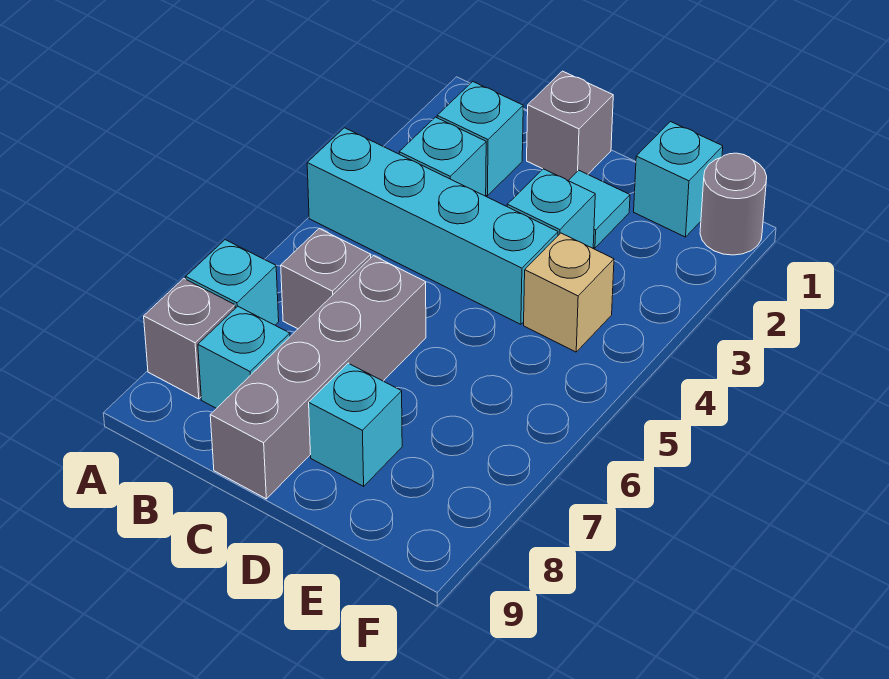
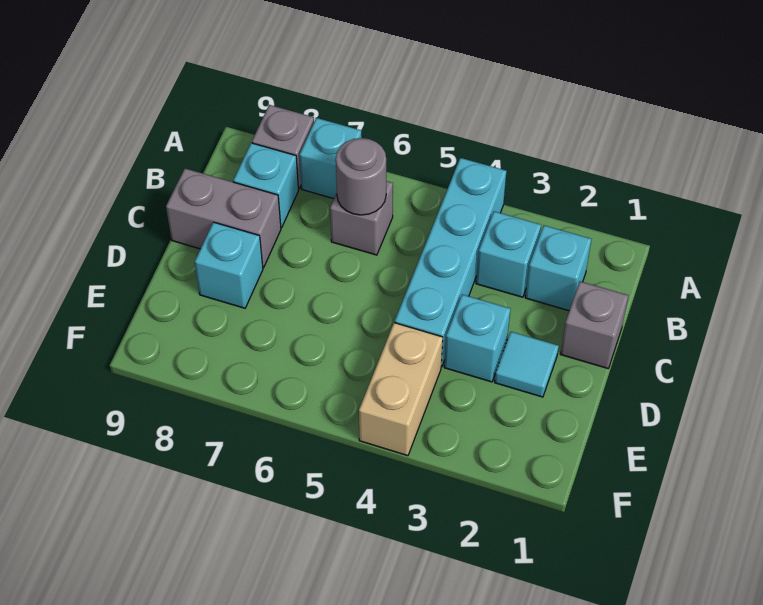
grey brick C6:C9 level 1 -> grey brick C8:C9 level 1
cyan brick E1 level 1 -> none
tan brick E4 level 1 -> tan brick E4:F4 level 1
grey round brick F1 level 1 -> grey round brick B6 level 2

